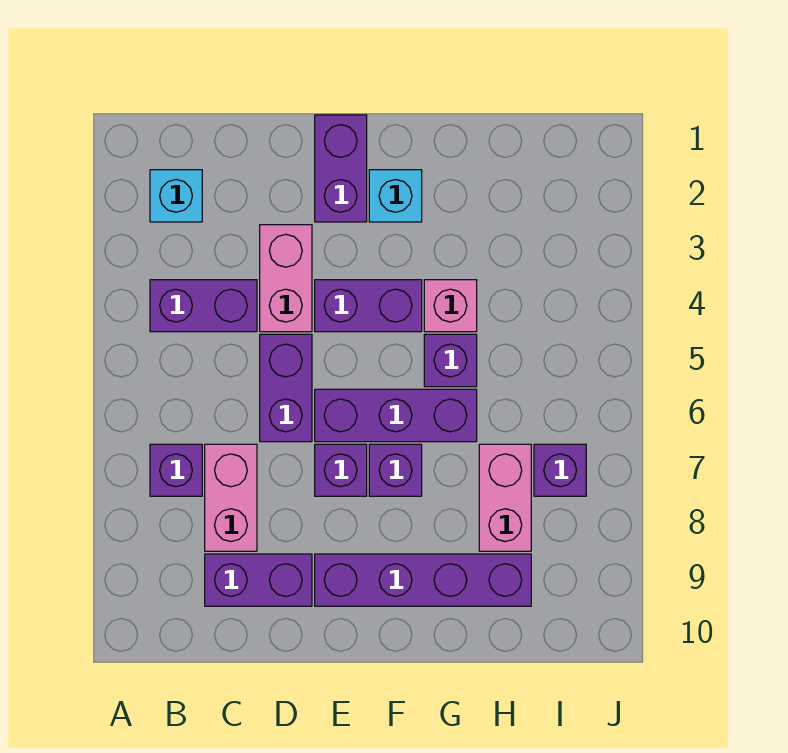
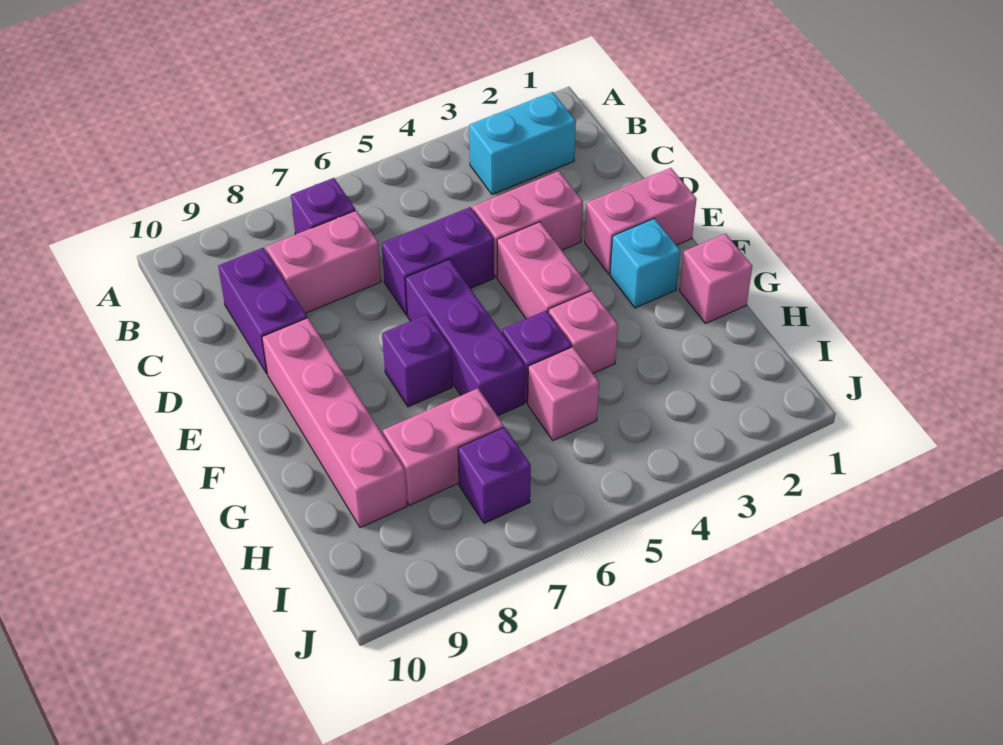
cyan brick B2 level 1 -> cyan brick B2:B3 level 1
purple brick B4:C4 level 1 -> none
purple brick E1:E2 level 1 -> pink brick E1:E2 level 1
purple brick E4:F4 level 1 -> pink brick E4:F4 level 1
purple brick E7 level 1 -> none
purple brick E9:H9 level 1 -> pink brick E9:H9 level 1
none -> pink brick G1 level 1
none -> pink brick H5 level 1

